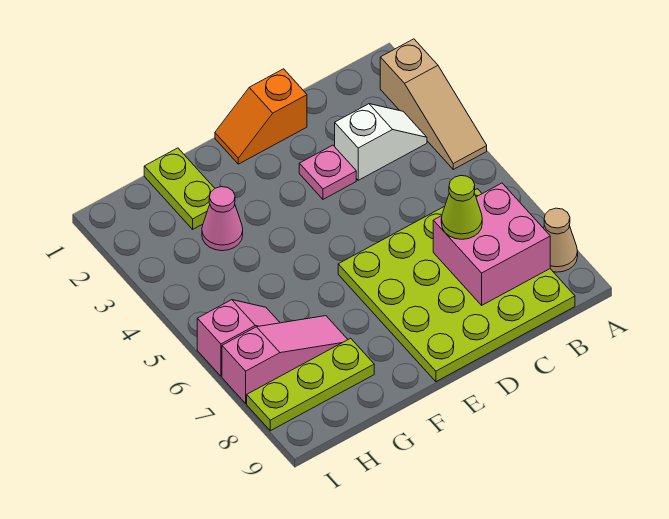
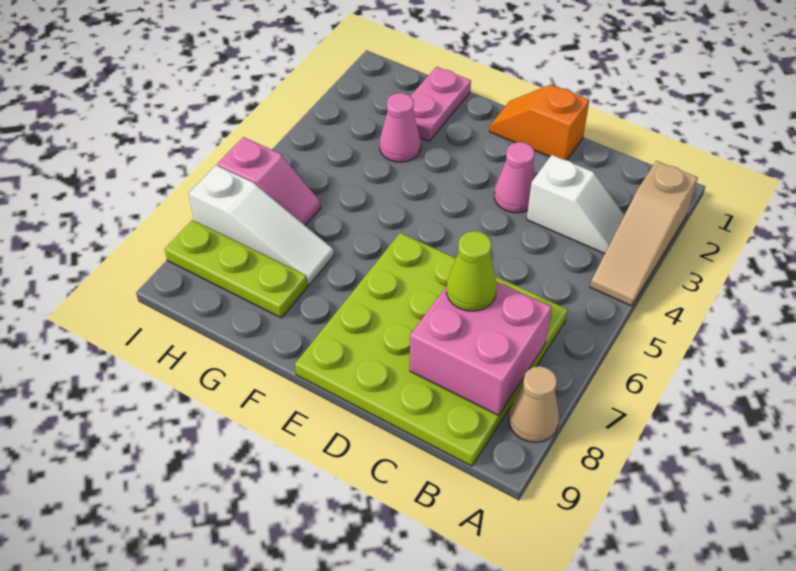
pink plate D3 level 1 -> pink cone D3 level 1
lime plate G1:G2 level 1 -> pink plate G1:G2 level 1
pink slope G7:I7 level 1 top I -> white slope G7:I7 level 1 top I

